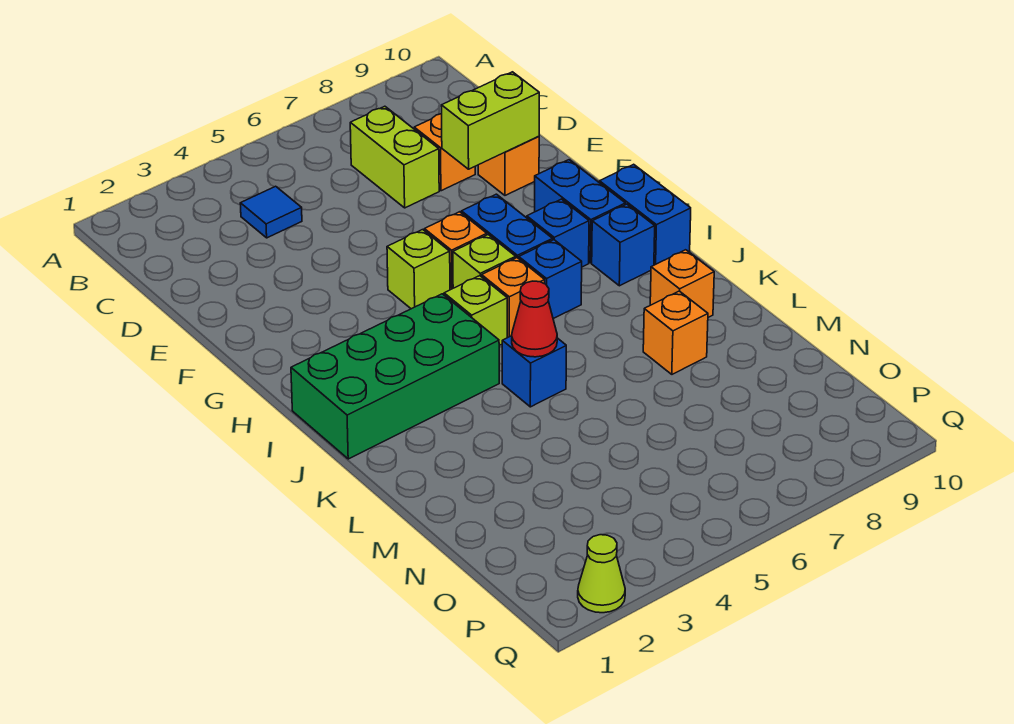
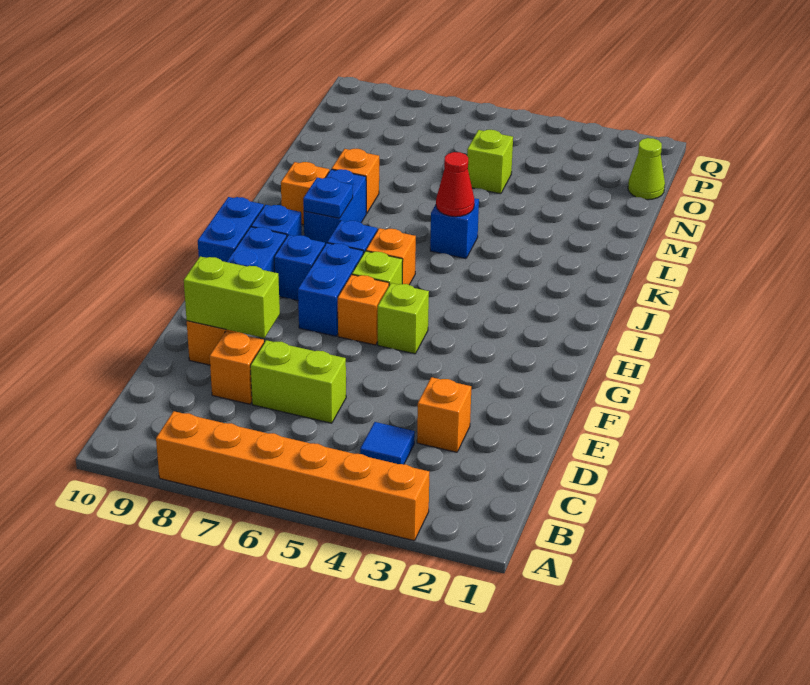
none -> orange brick A3:A8 level 1
lime brick C7:D7 level 1 -> lime brick D6:D7 level 1
none -> orange brick D3 level 1
green brick I1:J4 level 1 -> none
lime brick I5 level 1 -> lime brick N5 level 1
none -> blue brick J8:K8 level 1
none -> blue plate J8 level 2
lime cone Q2 level 1 -> lime cone O1 level 1

